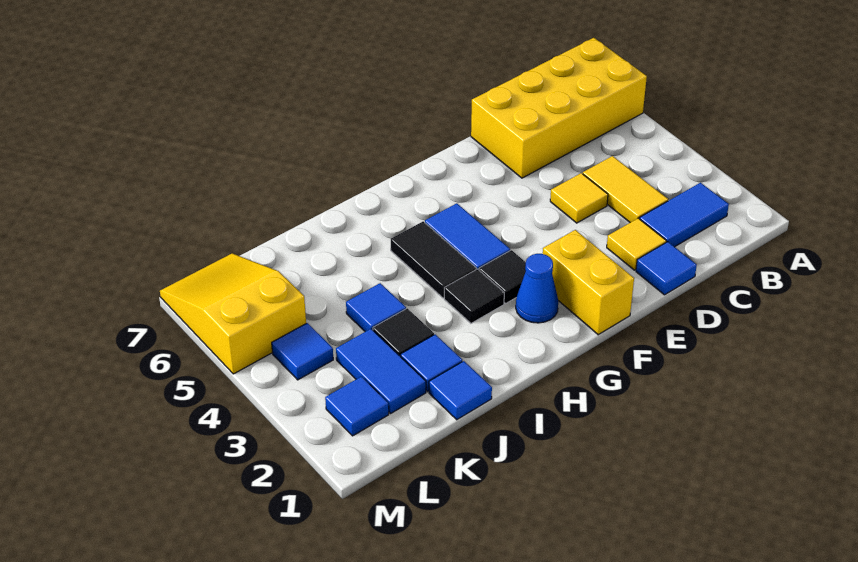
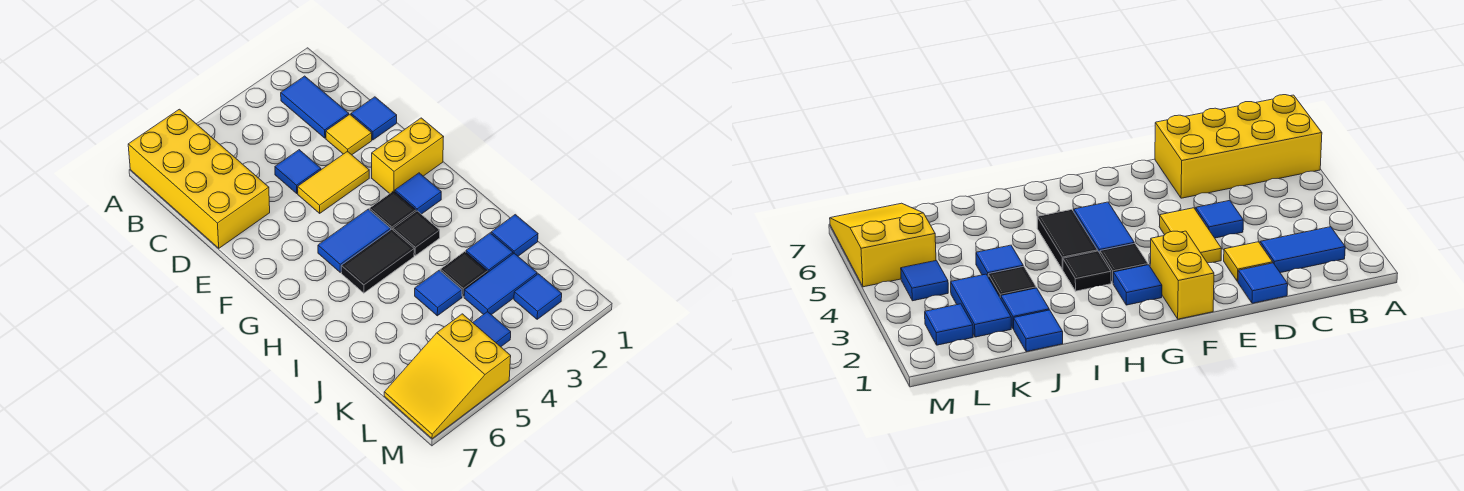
yellow tile C3:C4 level 1 -> yellow tile E3:E4 level 1
yellow tile D4 level 1 -> blue tile D4 level 1
blue cone G2 level 1 -> blue tile G2 level 1

